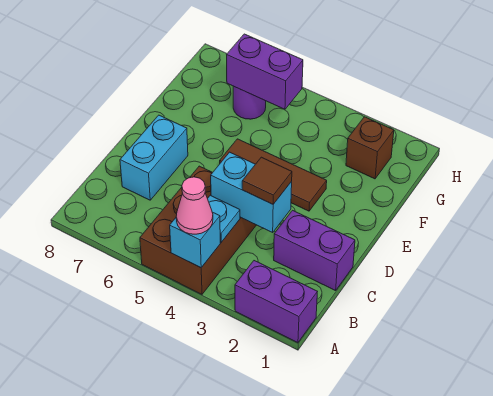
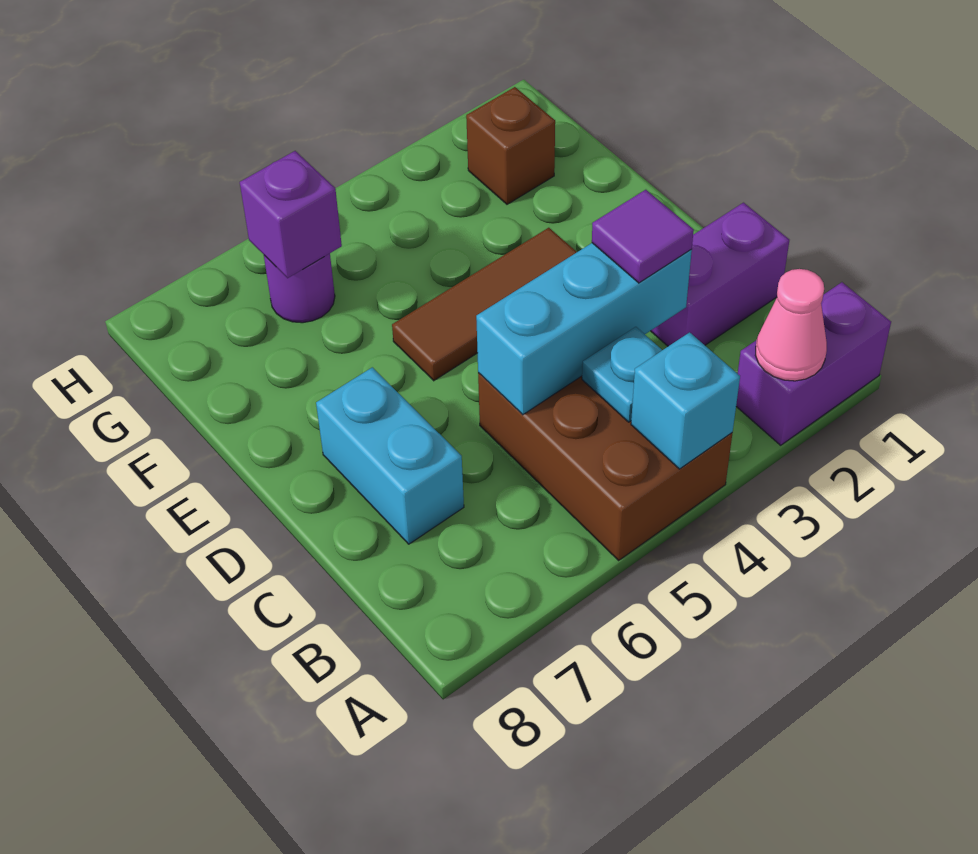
pink cone A4 level 3 -> pink cone A2 level 2
cyan brick C3:C4 level 2 -> cyan brick C3:C5 level 2
brown tile C3 level 3 -> purple tile C3 level 3
purple brick G5:G6 level 2 -> purple brick G6 level 2

